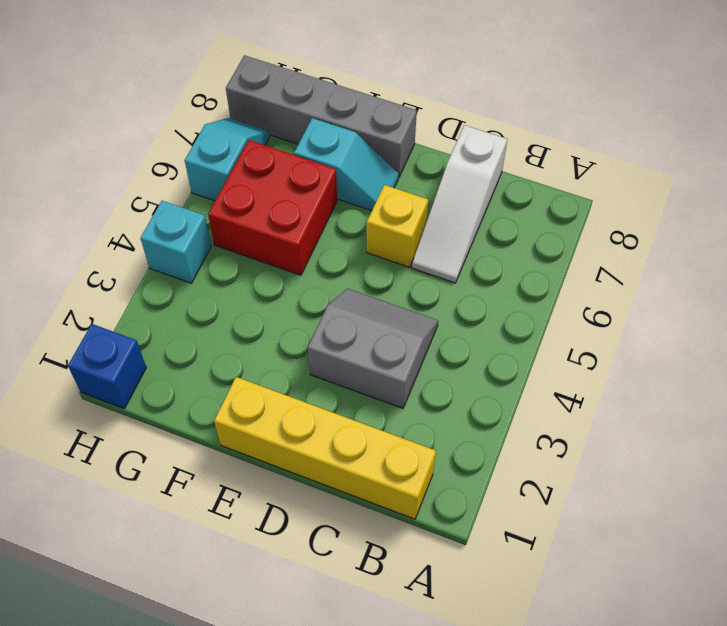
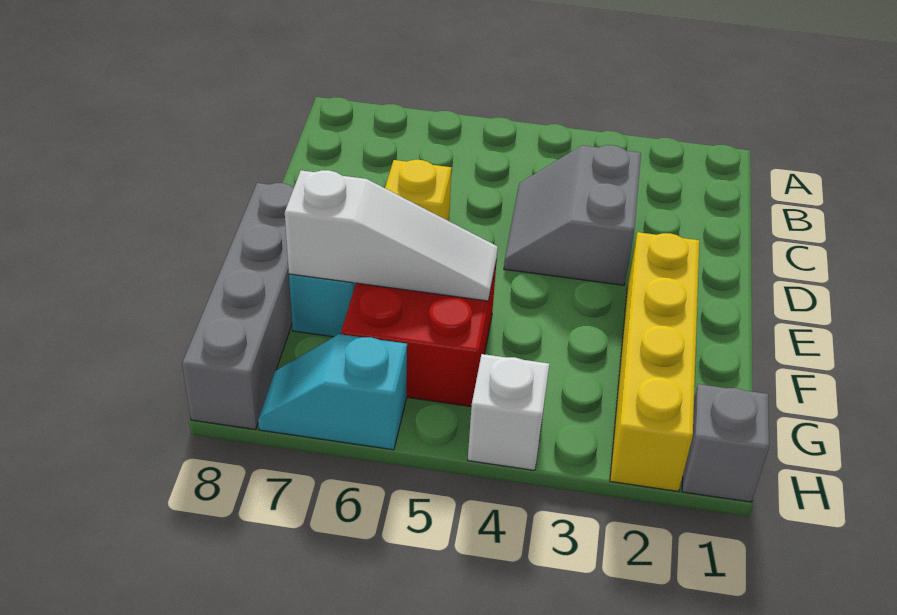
yellow brick B1:E1 level 1 -> yellow brick E2:H2 level 1
white slope C6:C8 level 1 top 8 -> white slope F5:F7 level 2 top 7
blue brick H1 level 1 -> grey brick H1 level 1
cyan brick H4 level 1 -> white brick H4 level 1

